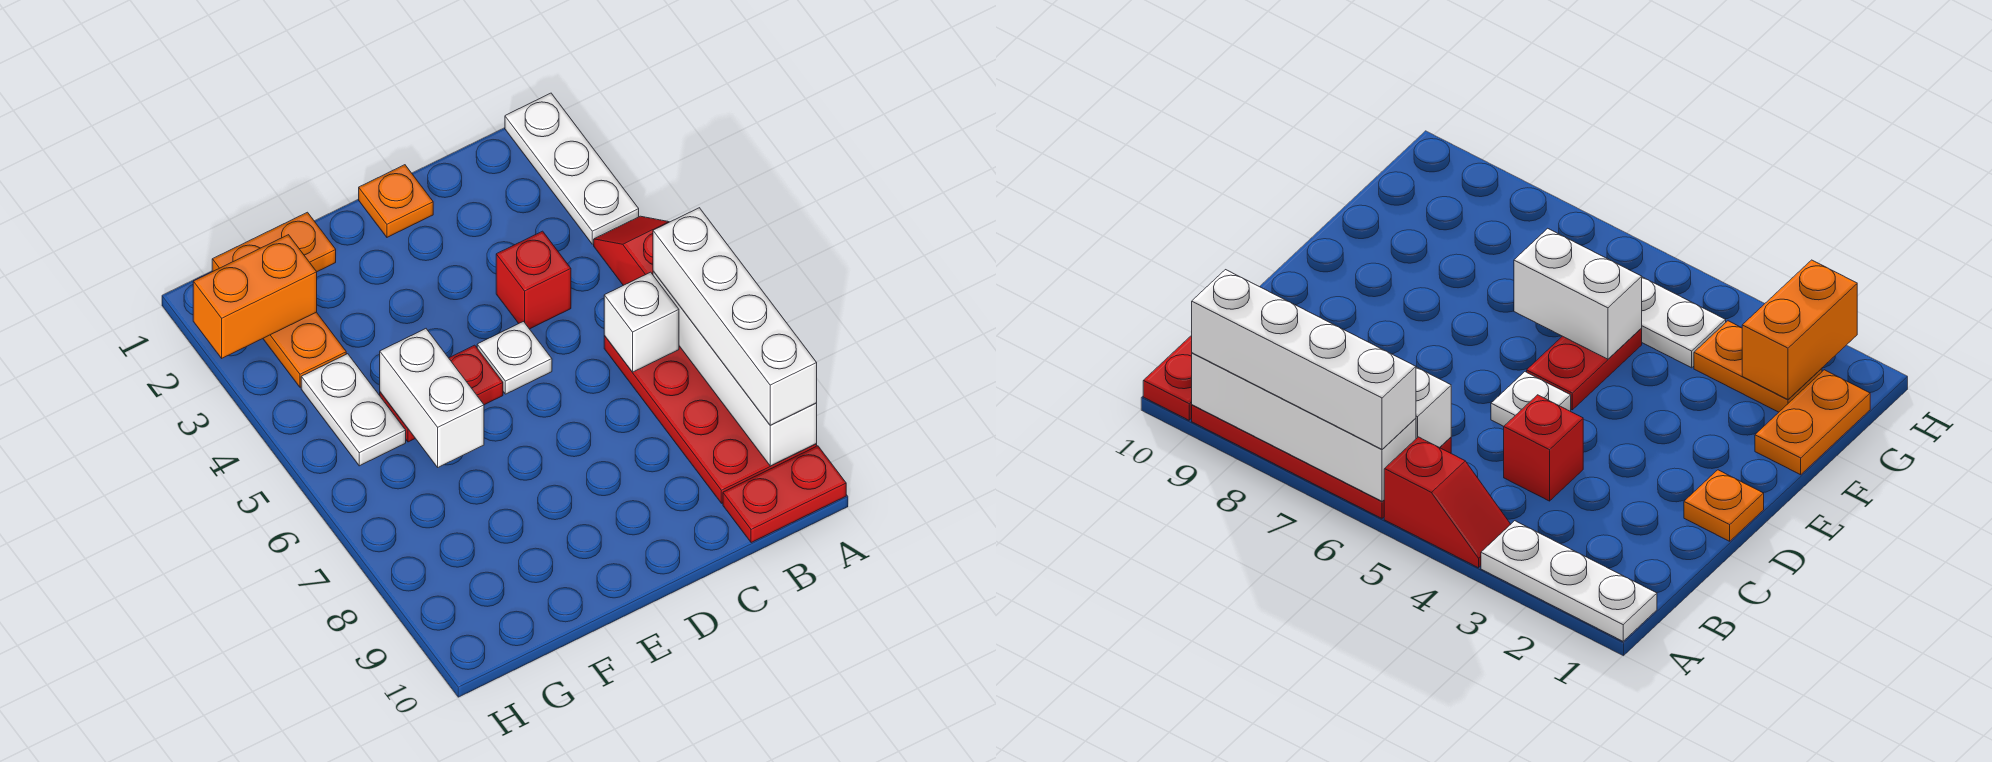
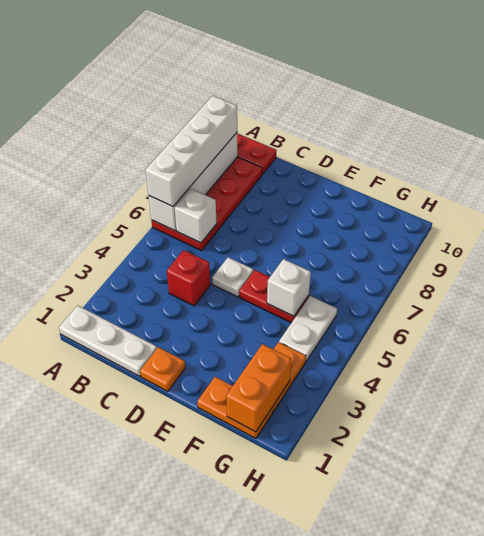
white plate A1:A3 level 1 -> white plate A1:C1 level 1
red slope A4:A5 level 1 top 5 -> none
white brick F5:F6 level 2 -> white brick F5 level 2
orange brick G2:H2 level 2 -> orange brick G1:G2 level 2

